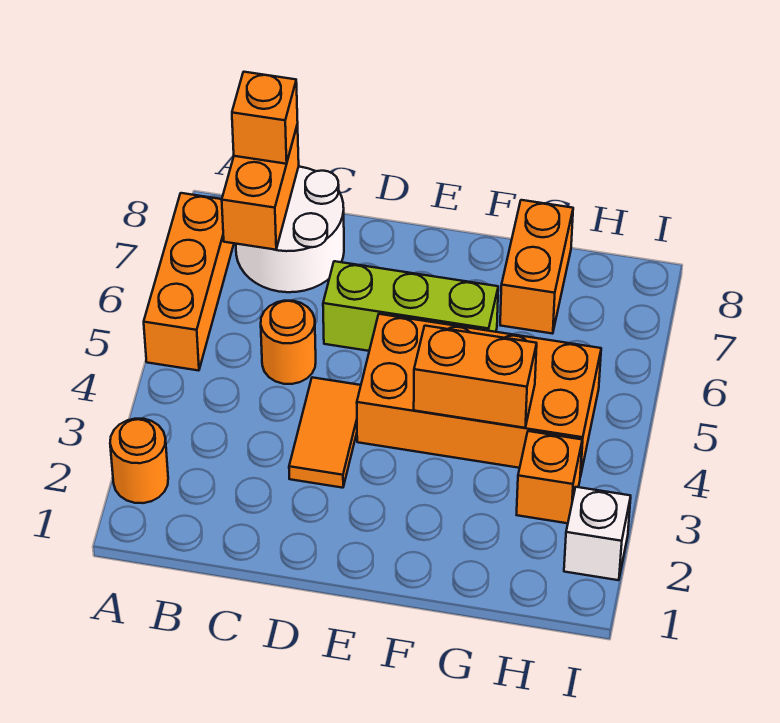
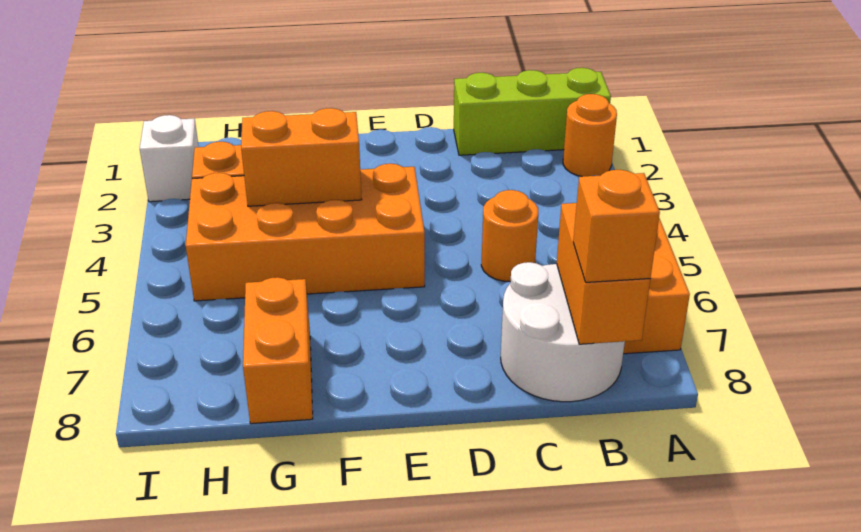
orange tile D3:D4 level 1 -> none
lime brick D6:F6 level 1 -> lime brick A1:C1 level 1

